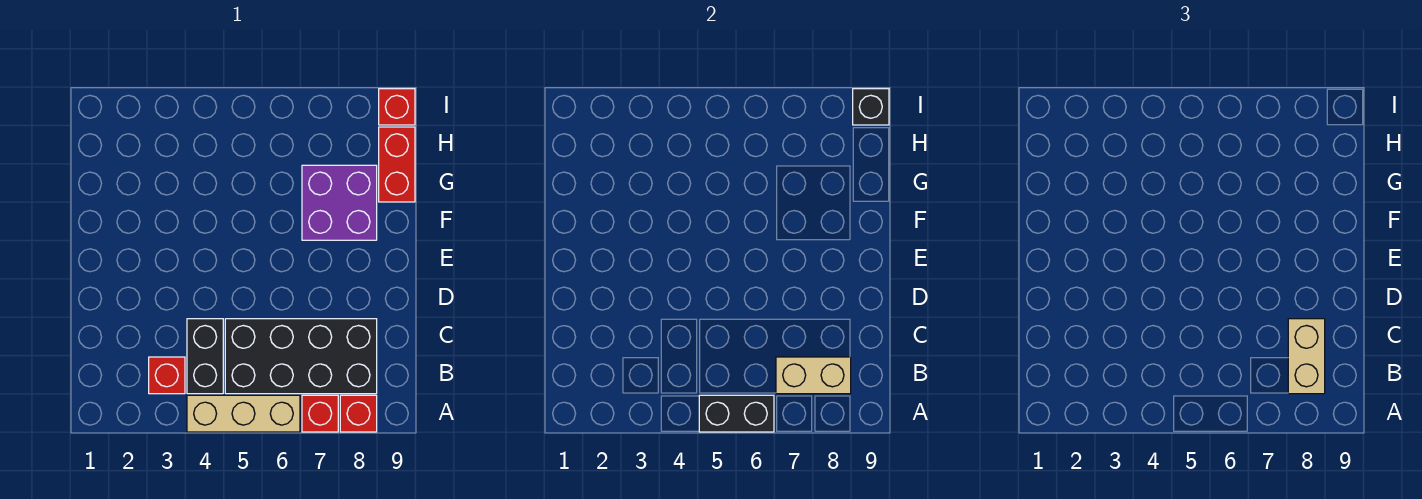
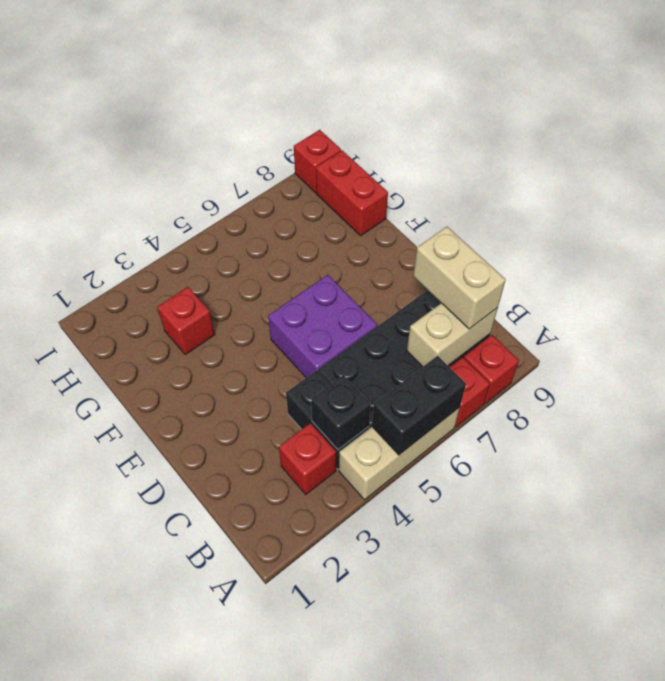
purple brick F7:G8 level 1 -> purple brick D5:E6 level 1
none -> red brick G3 level 1
black brick I9 level 2 -> black brick B4 level 2

